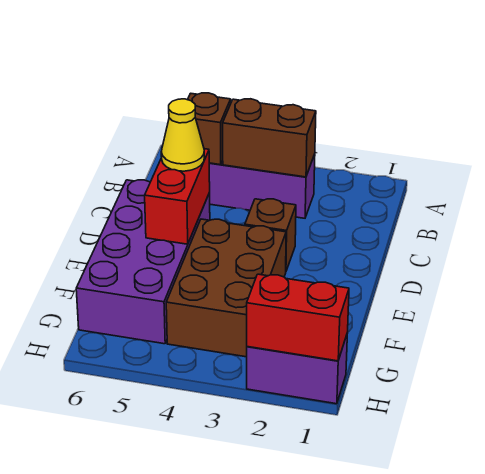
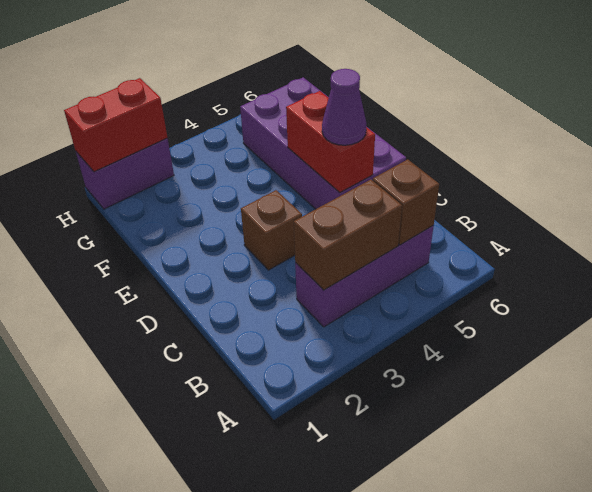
yellow cone D5 level 3 -> purple cone D5 level 3
brown brick E3:G4 level 1 -> none

